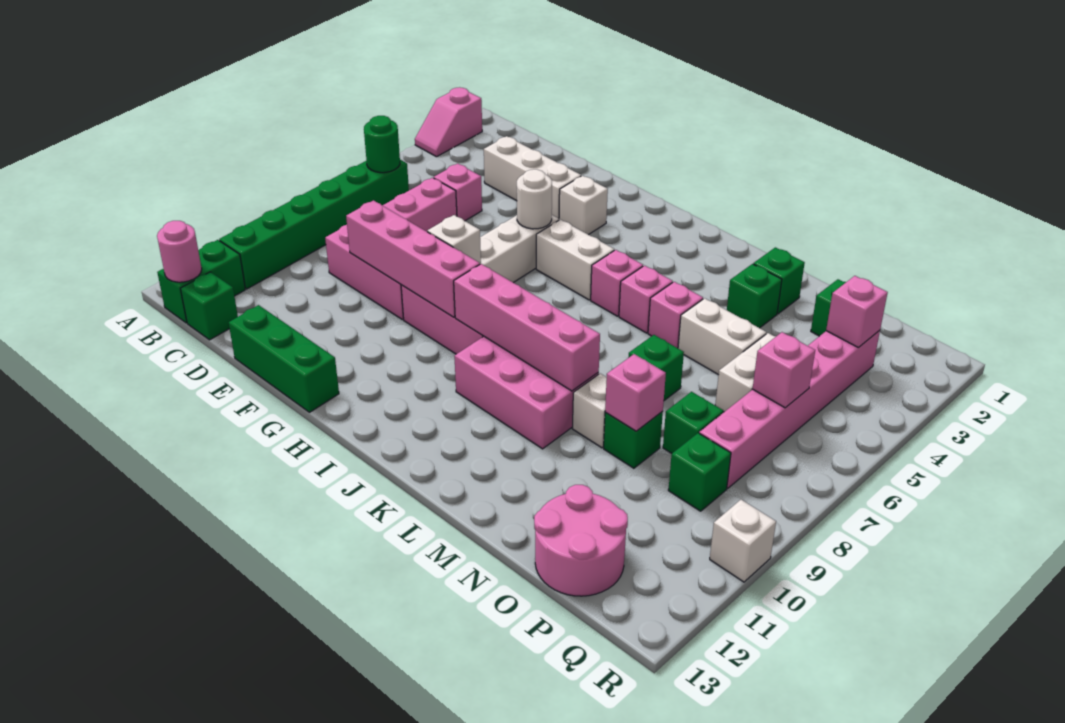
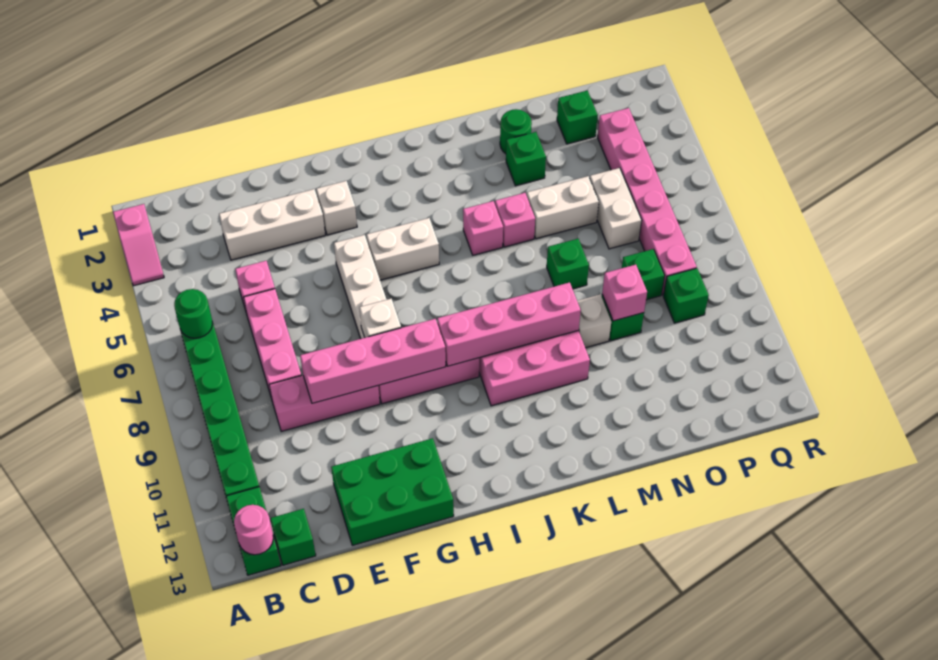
green brick E13:G13 level 1 -> green brick E12:G13 level 1
white round brick G5 level 2 -> none
pink brick J5 level 1 -> none
green brick M2 level 1 -> green round brick M2 level 1
pink round brick O12:P13 level 1 -> none
pink brick P3 level 2 -> none
pink brick P6 level 2 -> none
white brick R10 level 1 -> none

